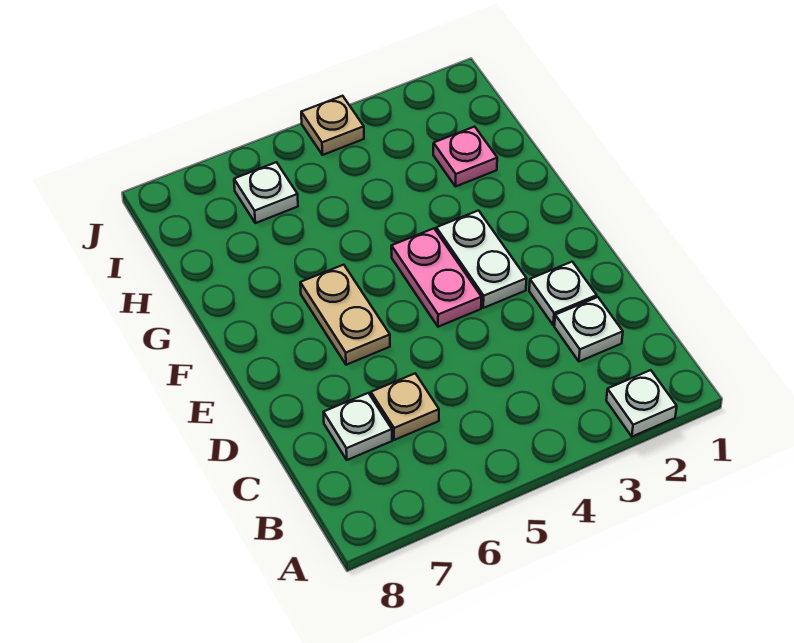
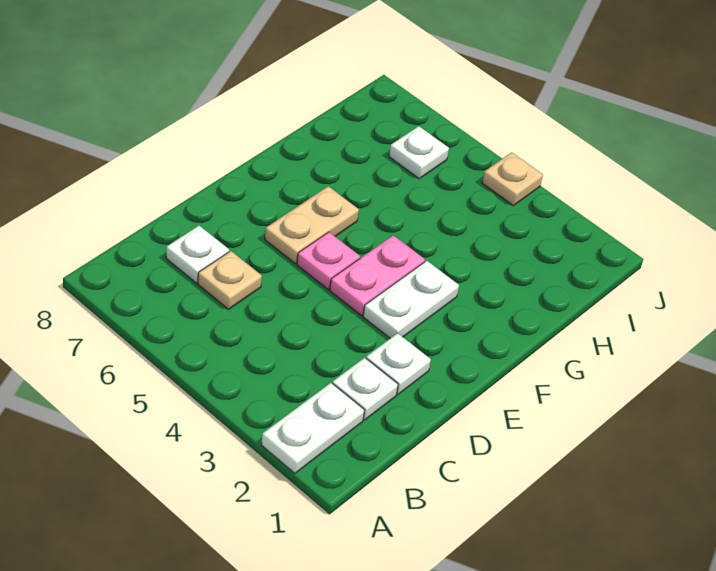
white plate A2 level 1 -> white plate A2:B2 level 1
pink plate H2 level 1 -> pink plate E5 level 1

